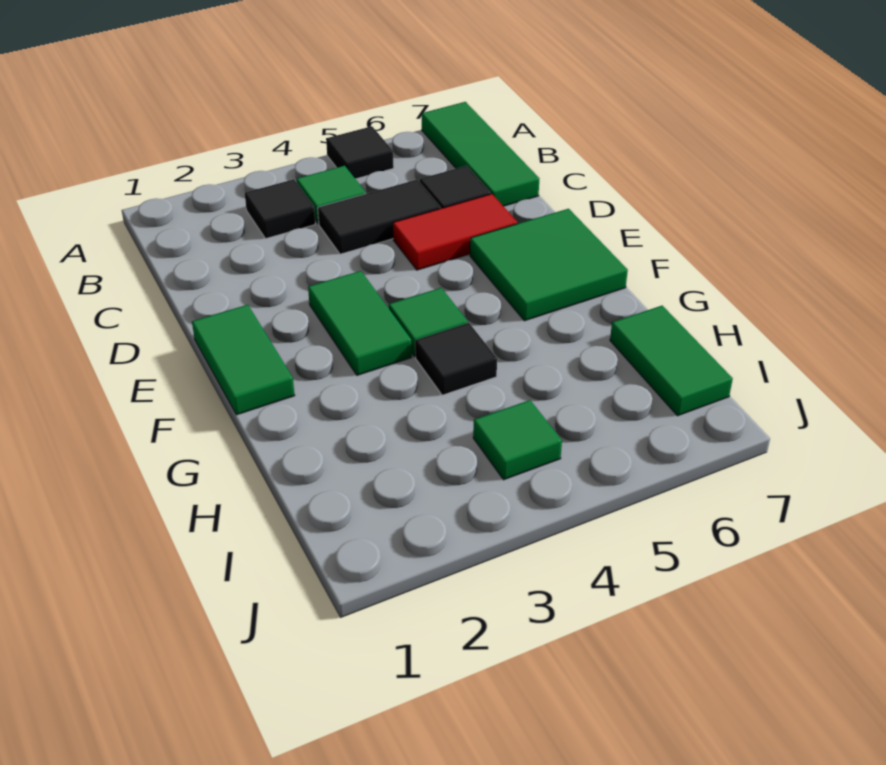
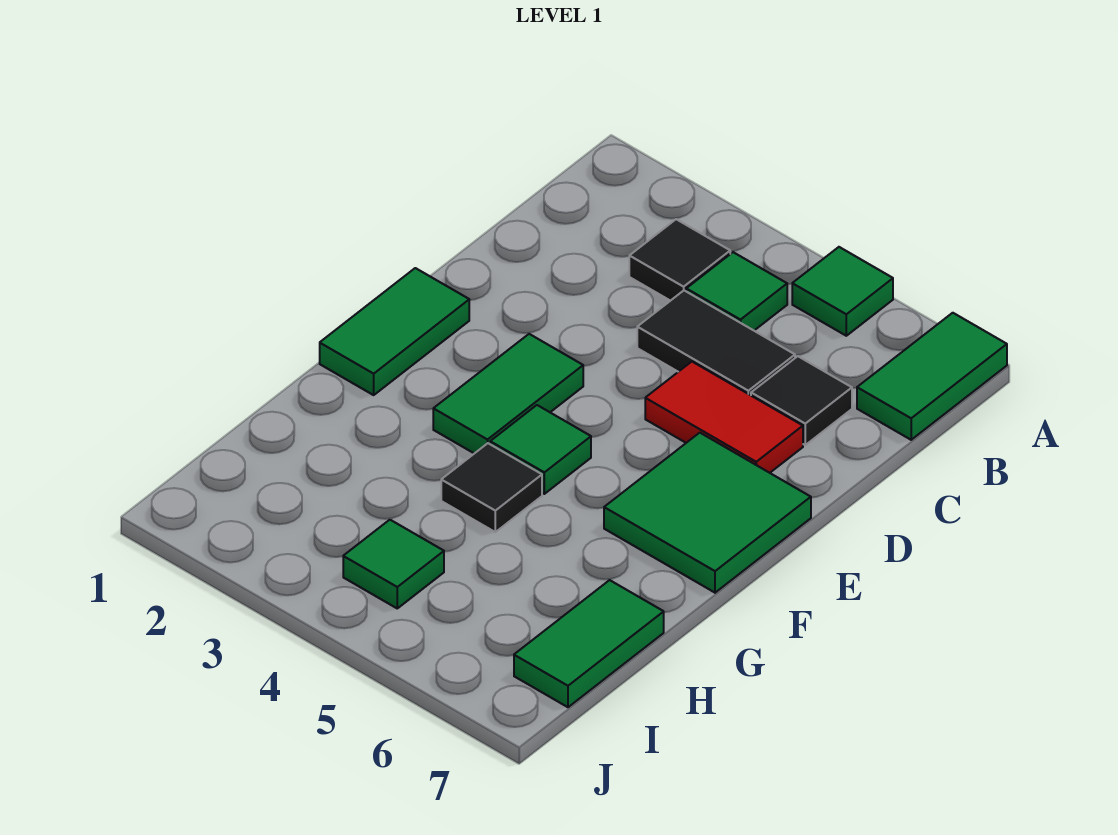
black tile A5 level 1 -> green tile A5 level 1
green tile A7:C7 level 1 -> green tile A7:B7 level 1

